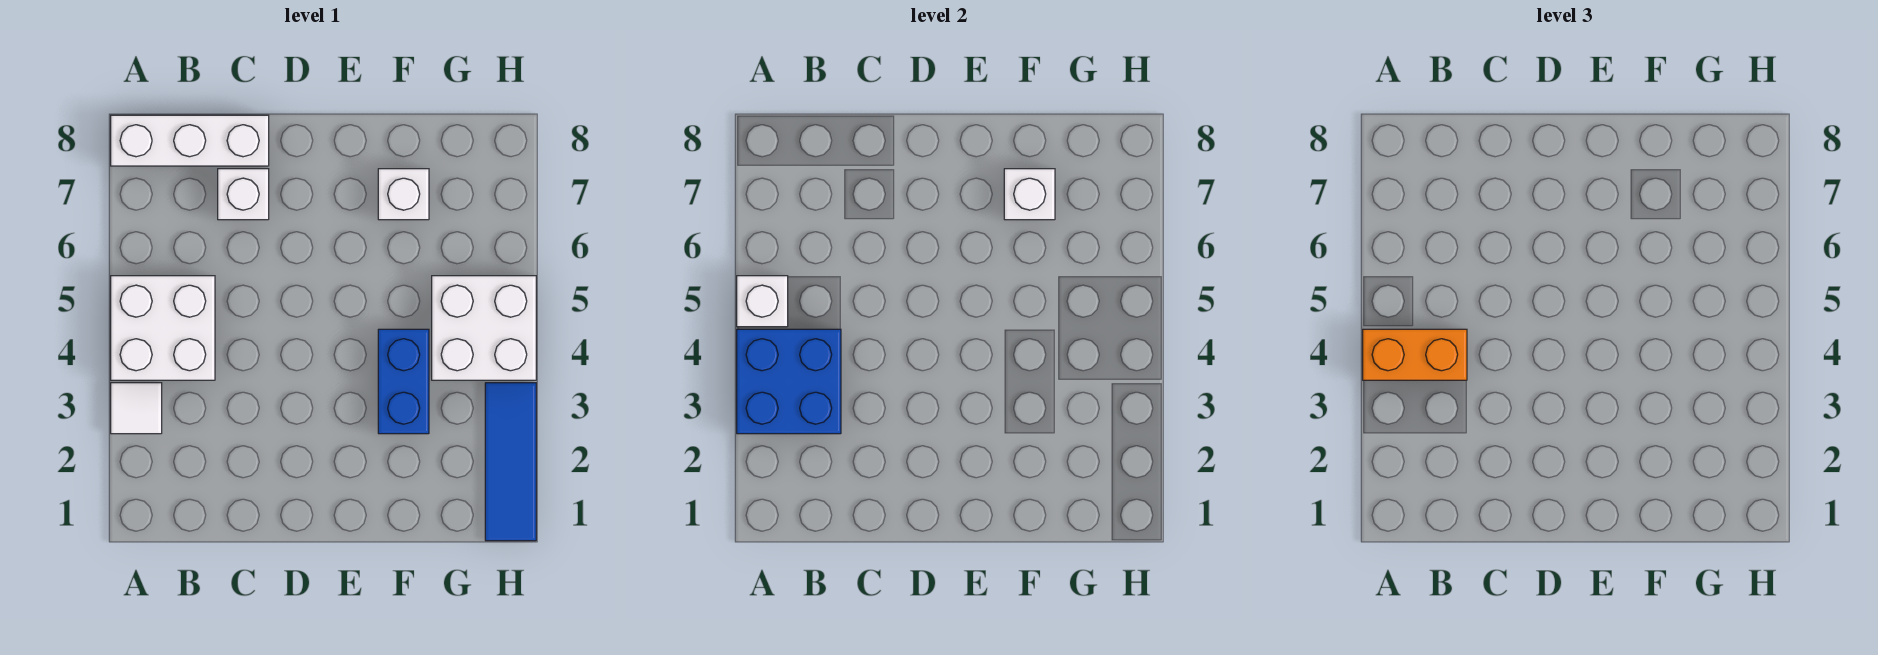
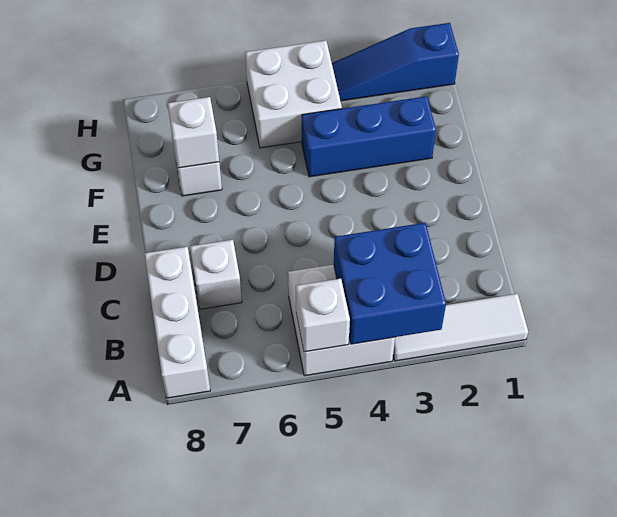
white tile A3 level 1 -> white tile A1:A3 level 1
orange brick A4:B4 level 3 -> none
blue brick F3:F4 level 1 -> blue brick F2:F4 level 1
blue tile H1:H3 level 1 -> blue slope H1:H3 level 1 top 1

